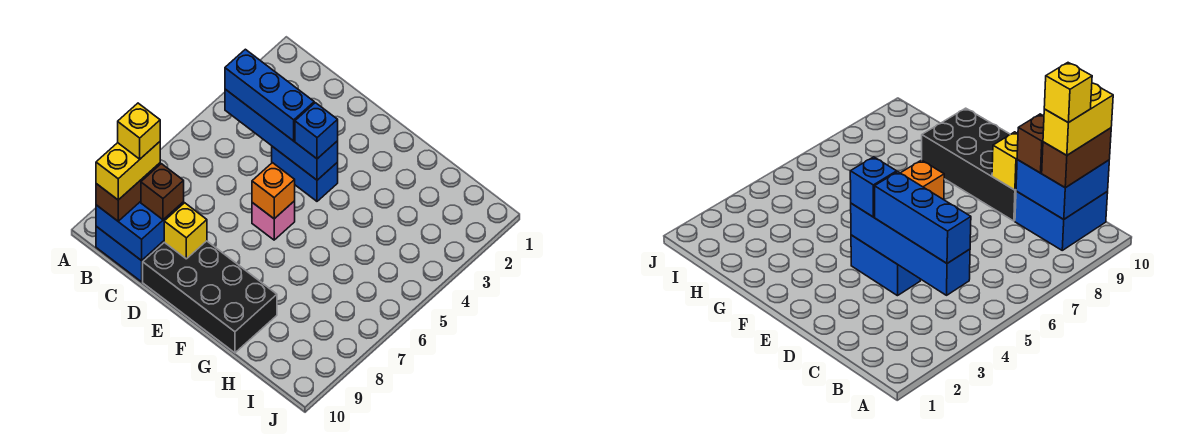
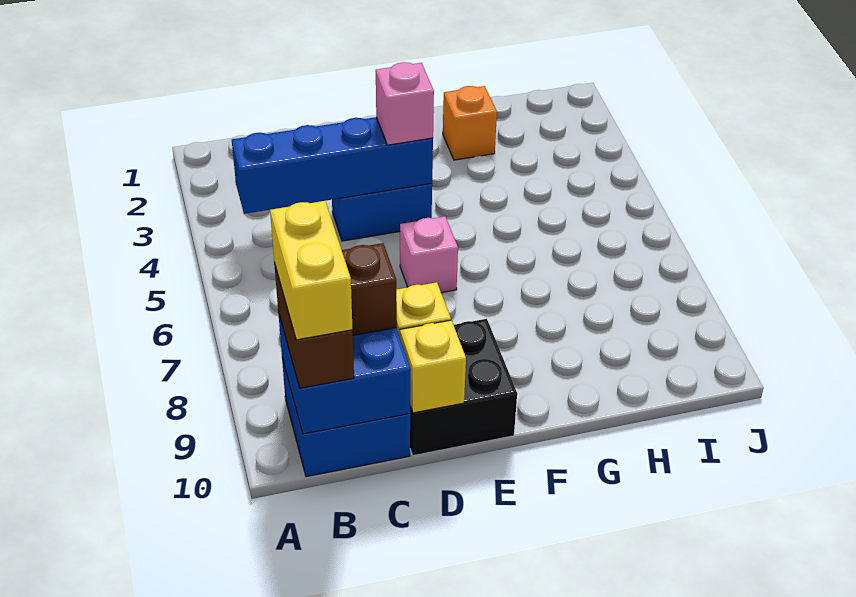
blue brick B4:D4 level 3 -> none
yellow brick B9 level 5 -> yellow brick D10 level 2
black brick D9:G10 level 1 -> black brick D9:E10 level 1
blue brick E4 level 3 -> pink brick E4 level 3
orange brick E6 level 2 -> orange brick G2 level 1

